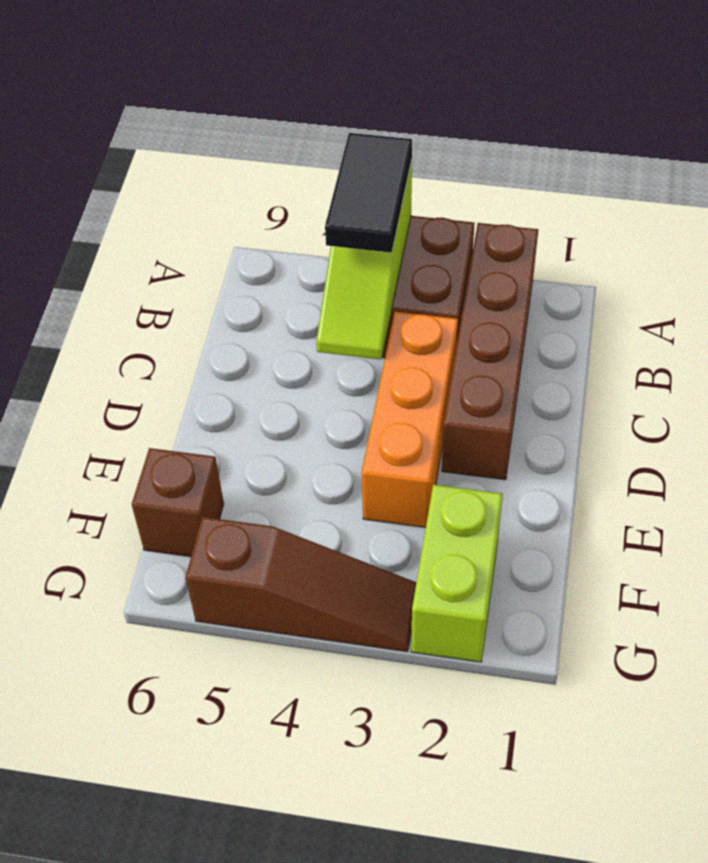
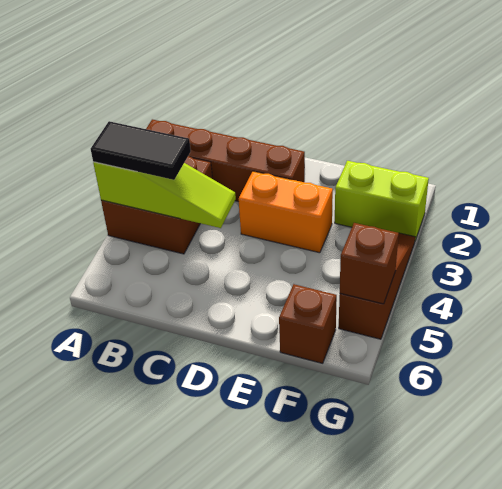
orange brick C3:E3 level 1 -> orange brick D3:E3 level 1
none -> brown brick G5 level 2

